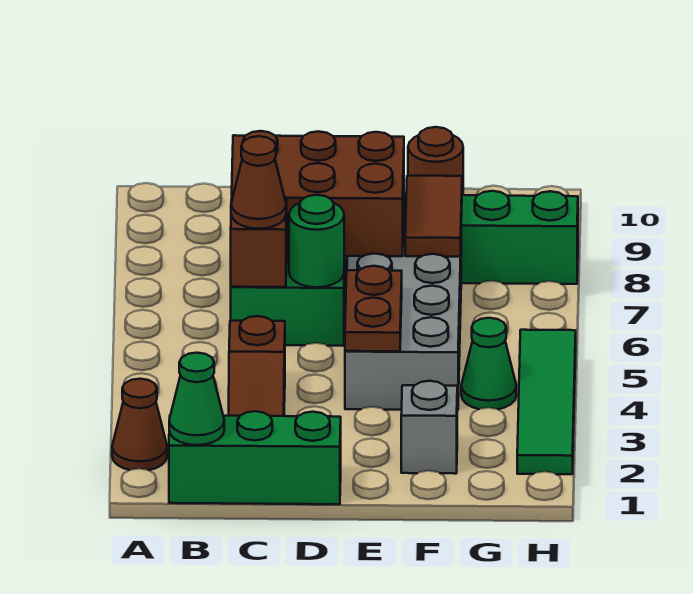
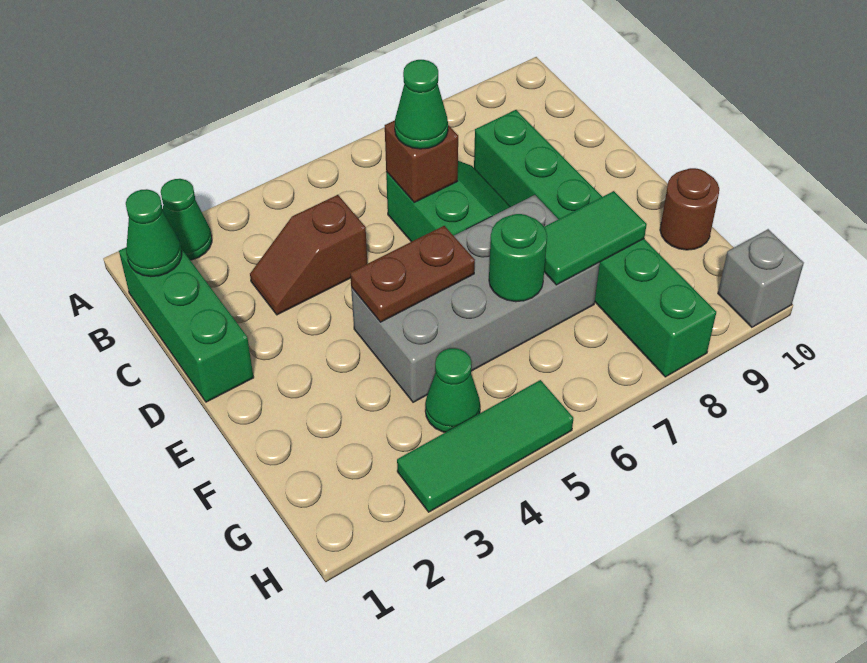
brown cone A2 level 1 -> green cone A2 level 1
brown cone C6 level 3 -> green cone C6 level 3
brown brick C7:E8 level 2 -> none
green round brick D6 level 2 -> green round brick F6 level 2
grey brick F2 level 1 -> grey brick H10 level 1
brown tile F7:F8 level 2 -> green tile F7:F8 level 2
green tile H2:H5 level 1 -> green tile H3:H5 level 1

